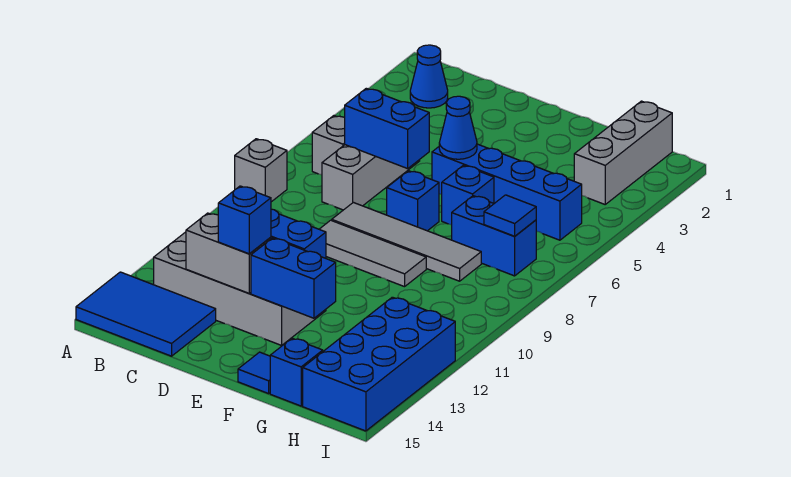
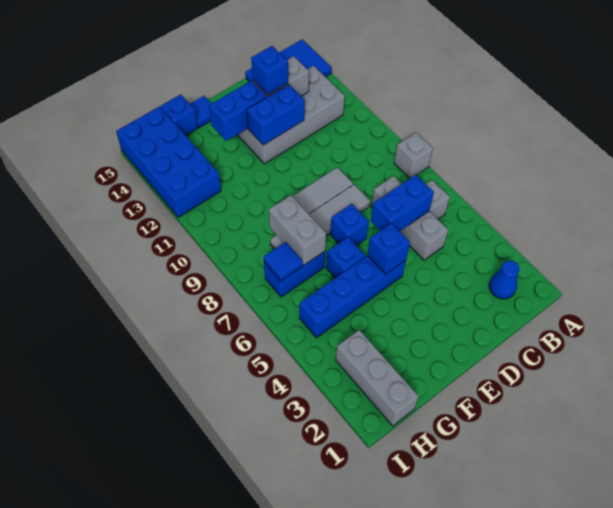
blue cone E5 level 2 -> blue brick E5 level 2
none -> grey brick G7:G8 level 2

